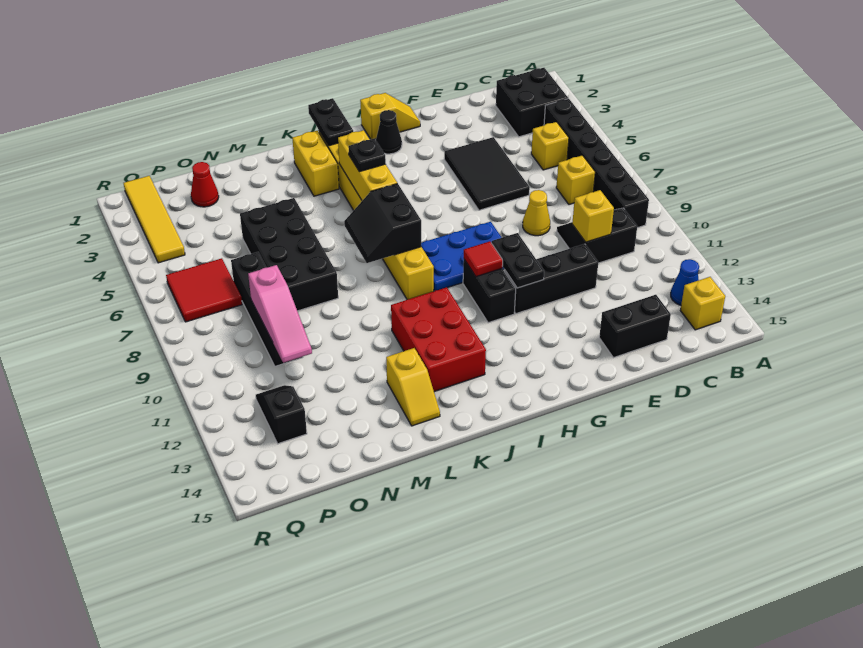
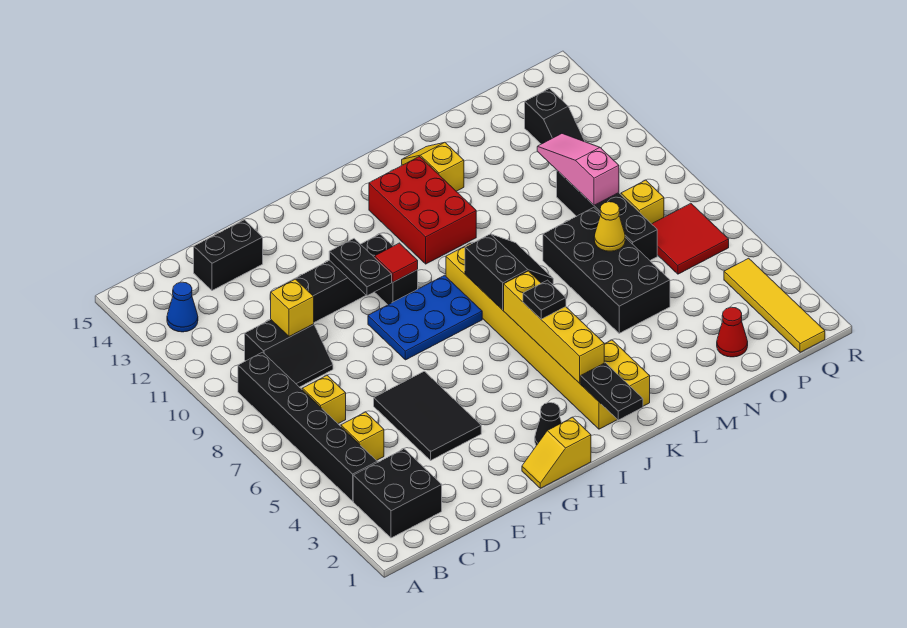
yellow brick B14 level 1 -> yellow brick P8 level 1
yellow cone E8 level 1 -> yellow cone N7 level 2
yellow brick J4:J6 level 2 -> yellow brick J3:J6 level 2

